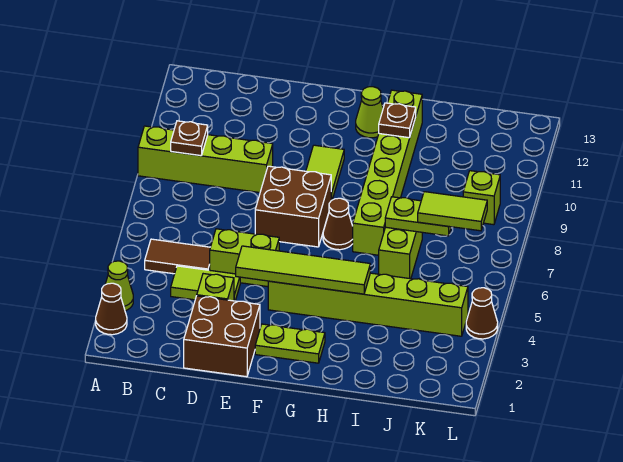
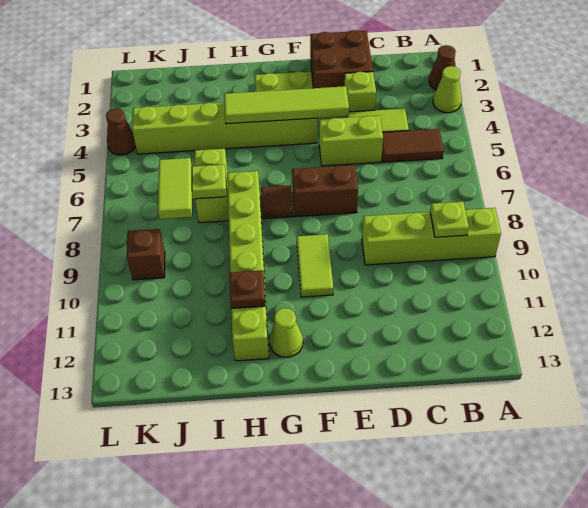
brown plate B9 level 2 -> lime plate B9 level 2
brown brick E7:F8 level 1 -> brown brick E7:F7 level 1
brown cone G7 level 1 -> brown tile G7 level 1
lime tile J7:K7 level 3 -> lime tile J7:J8 level 3
lime brick K9 level 1 -> brown brick K9 level 1

